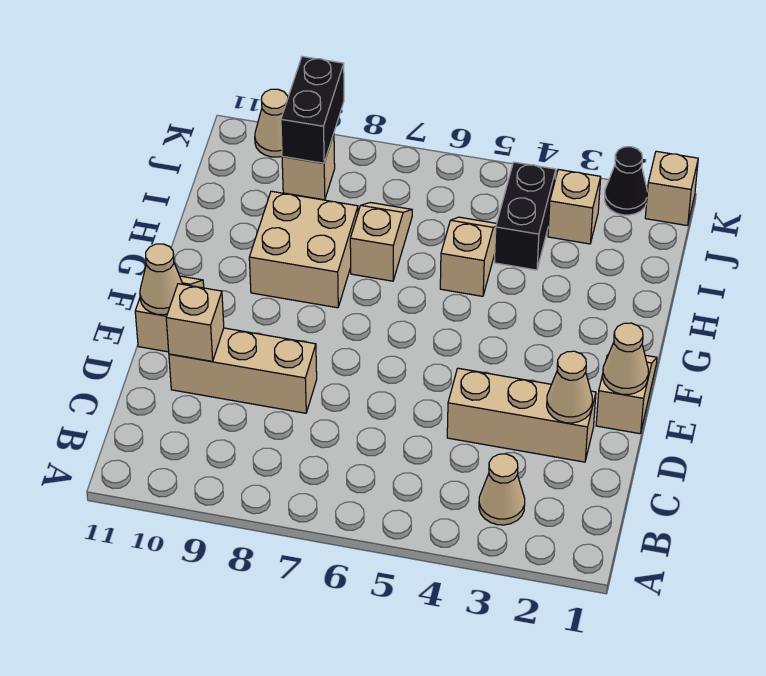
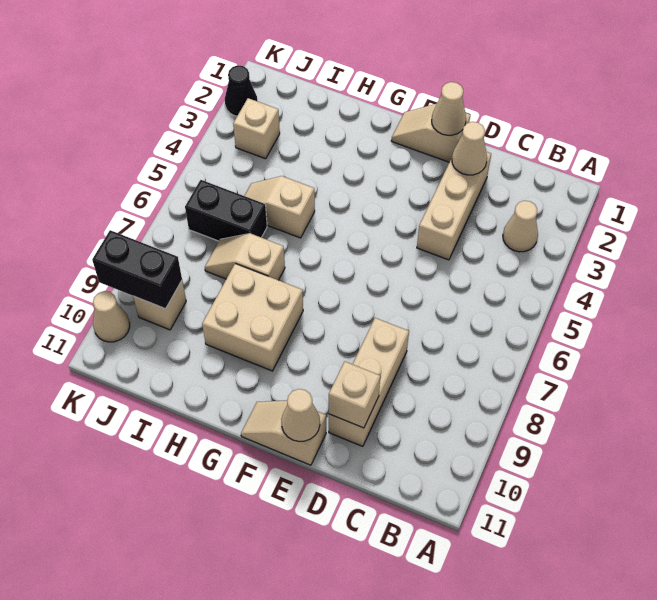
black brick I4:J4 level 1 -> black brick I6:J6 level 1
tan brick K1 level 1 -> none

